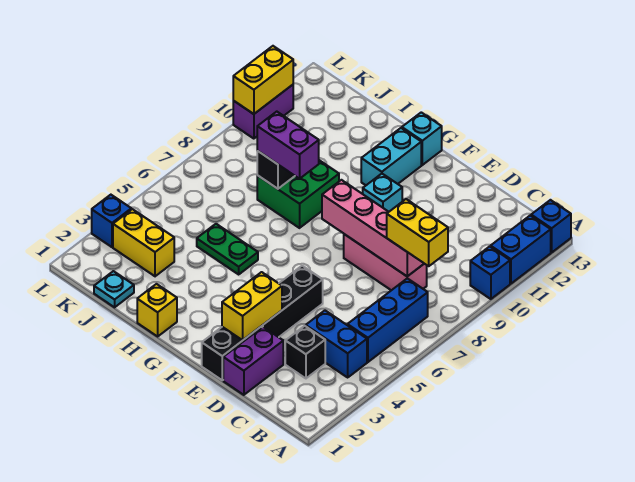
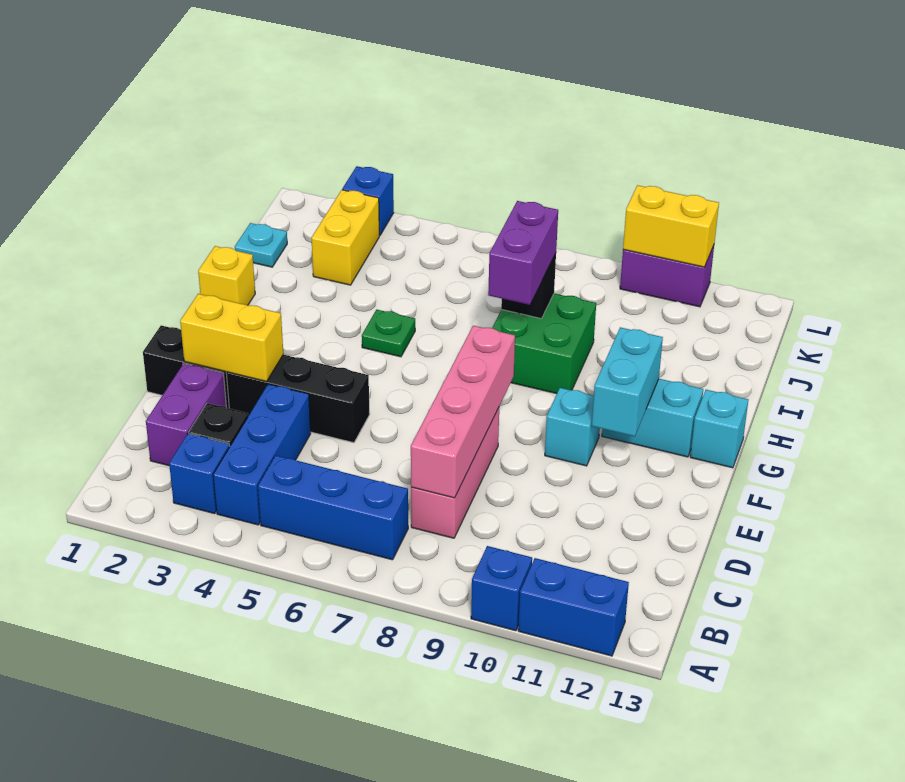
blue brick A13 level 1 -> blue brick B3 level 1
blue brick B4:C4 level 1 -> blue brick B4:D4 level 1
yellow brick B8:C8 level 3 -> none
purple brick D1:D2 level 1 -> purple brick C2:D2 level 1
none -> cyan brick F11:G11 level 2
green plate H5:I5 level 1 -> green plate H5 level 1

